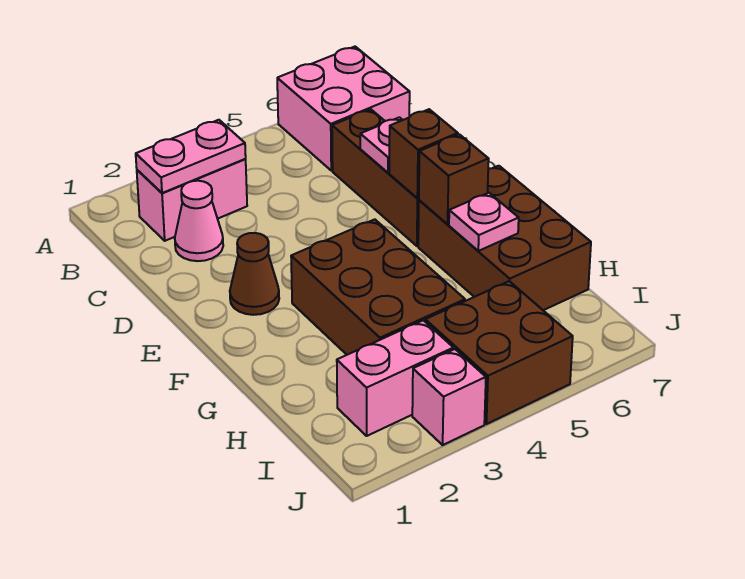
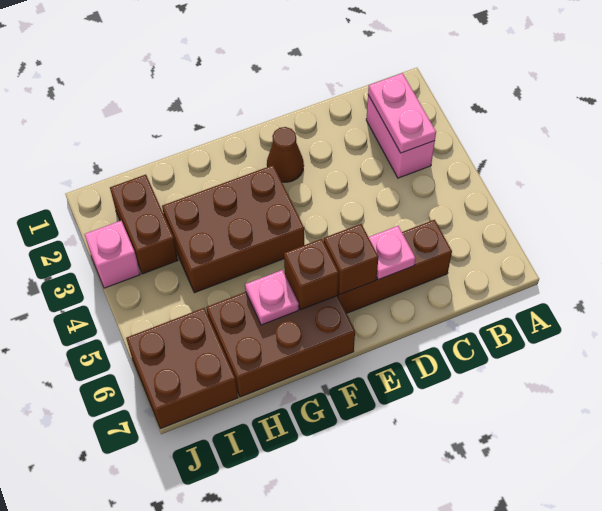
pink brick A6:B7 level 1 -> none
pink cone C2 level 1 -> none
pink brick I2:I3 level 1 -> brown brick I2:I3 level 1
brown brick I4:J5 level 1 -> brown brick I6:J7 level 1

